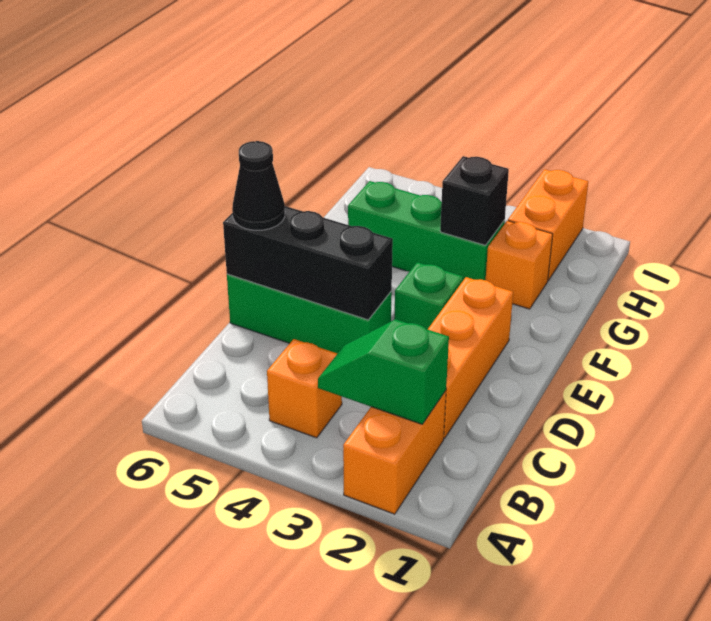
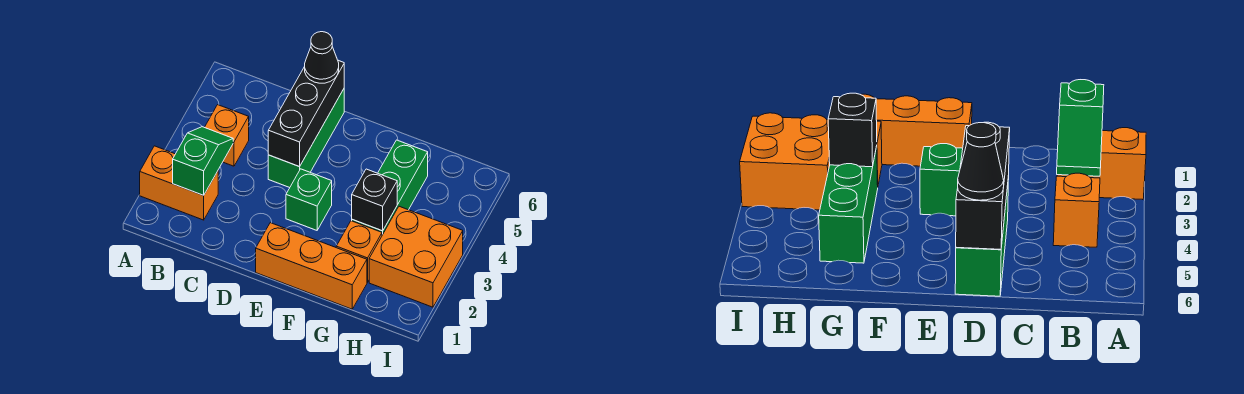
orange brick C2:E2 level 1 -> orange brick E1:G1 level 1
orange brick H2:I2 level 1 -> orange brick H2:I3 level 1

